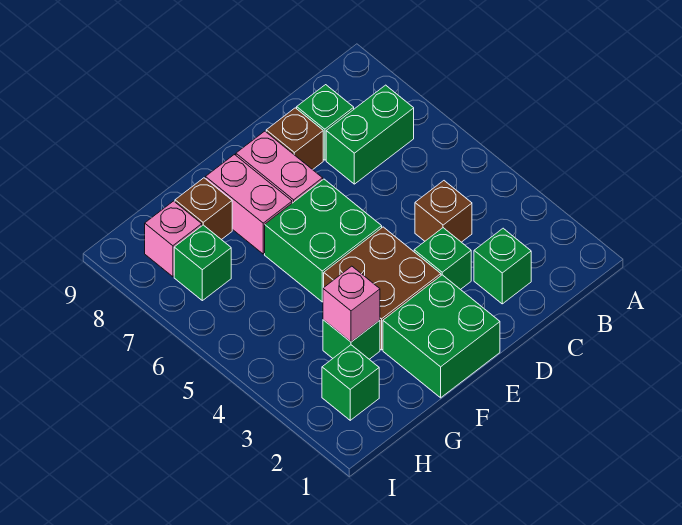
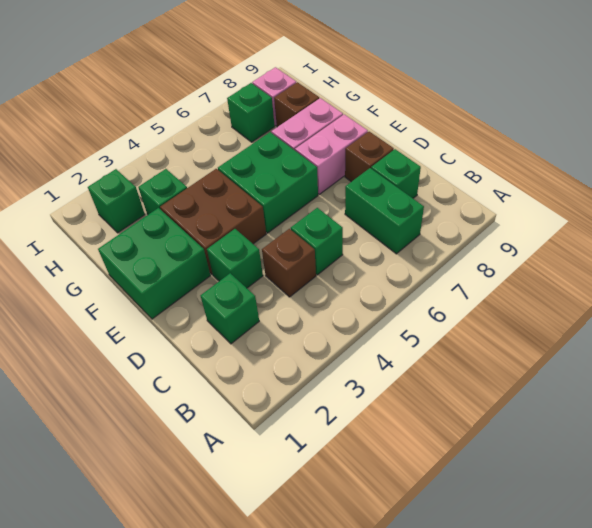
none -> green brick C5 level 1
pink brick G3 level 2 -> none

